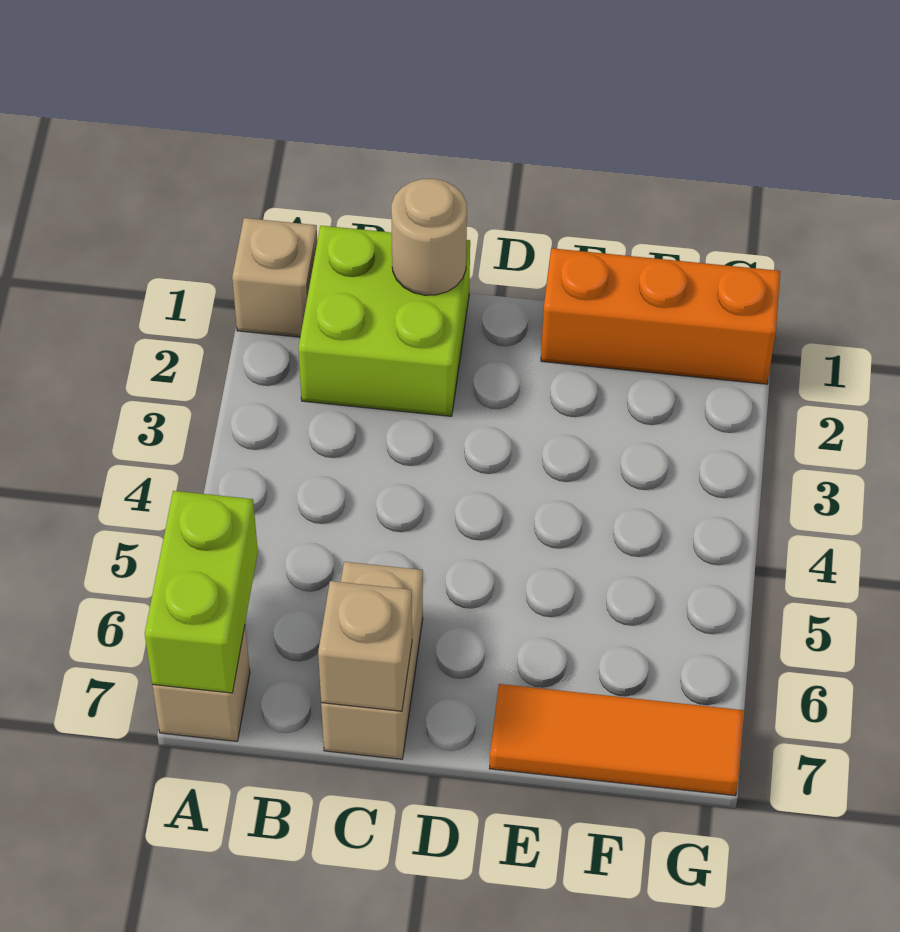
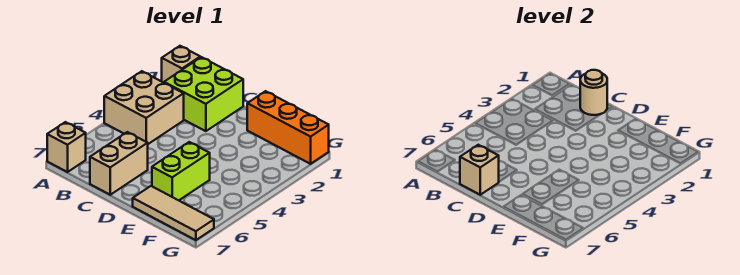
none -> tan brick A3:B4 level 1
lime brick A6:A7 level 2 -> lime brick E5:E6 level 1
orange tile E7:G7 level 1 -> tan tile E7:G7 level 1

